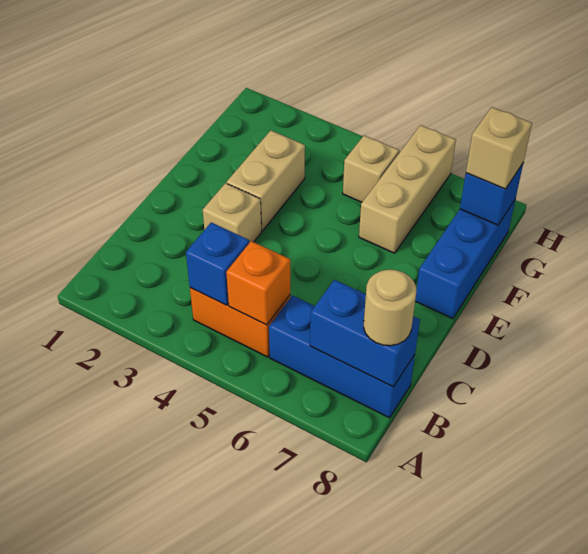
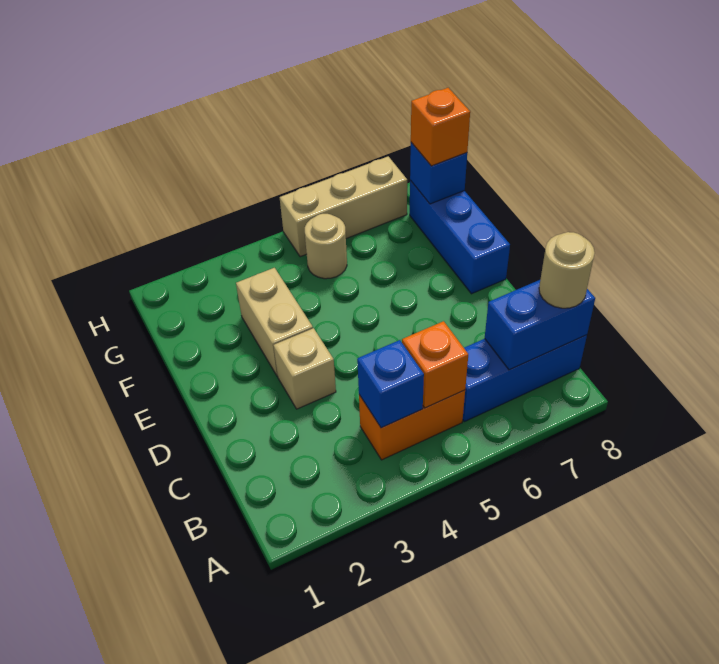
tan brick F6:H6 level 1 -> tan brick H5:H7 level 1
tan brick G5 level 1 -> tan round brick G5 level 1
tan brick G8 level 3 -> orange brick G8 level 3

